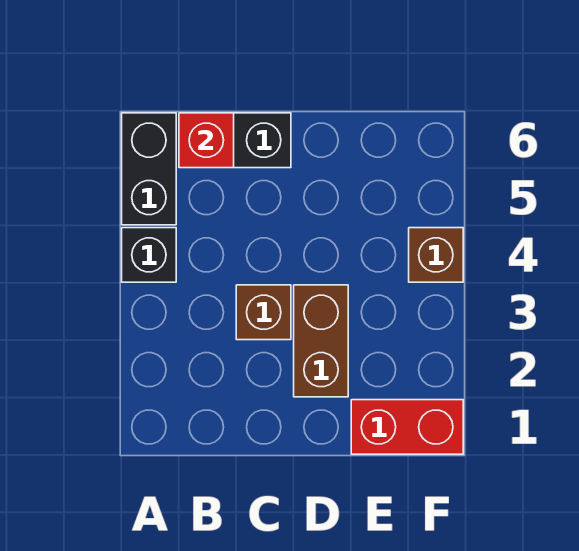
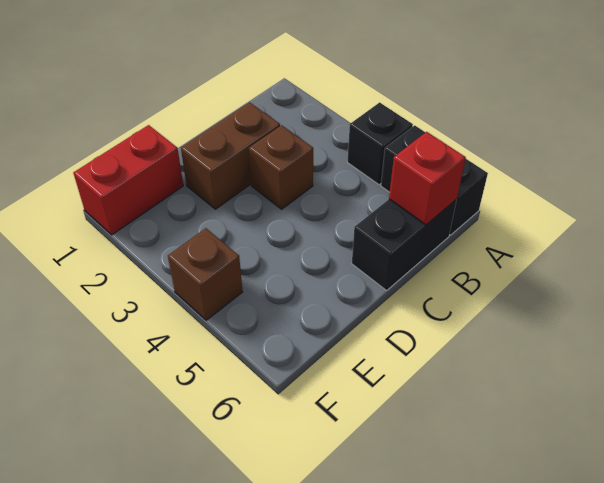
brown brick D2:D3 level 1 -> brown brick C2:D2 level 1

